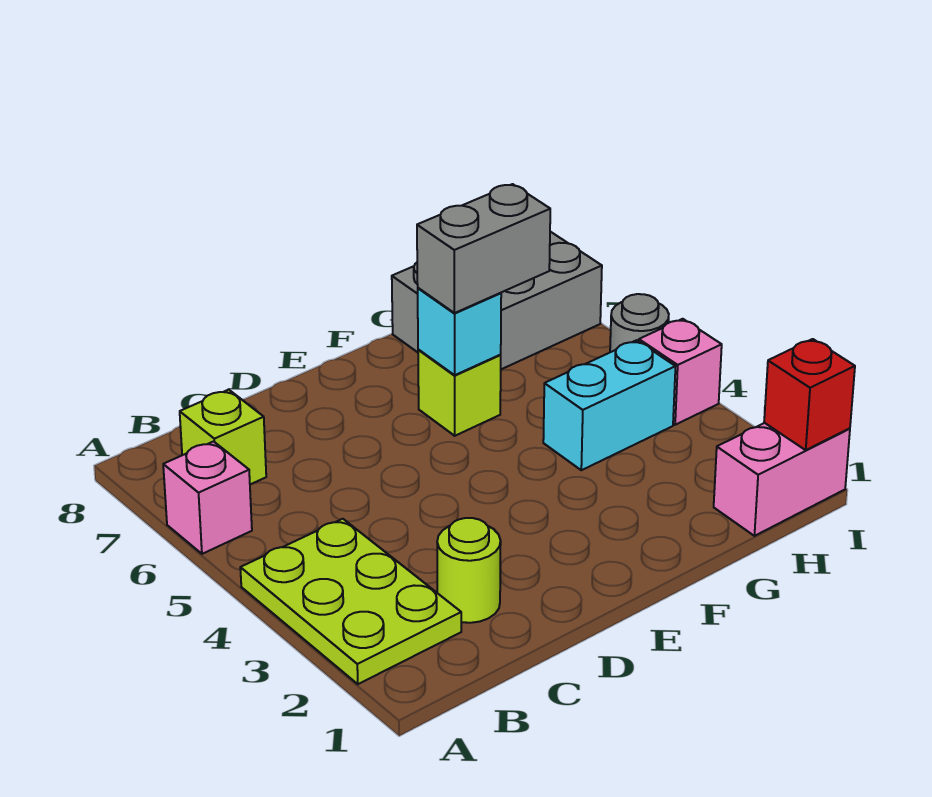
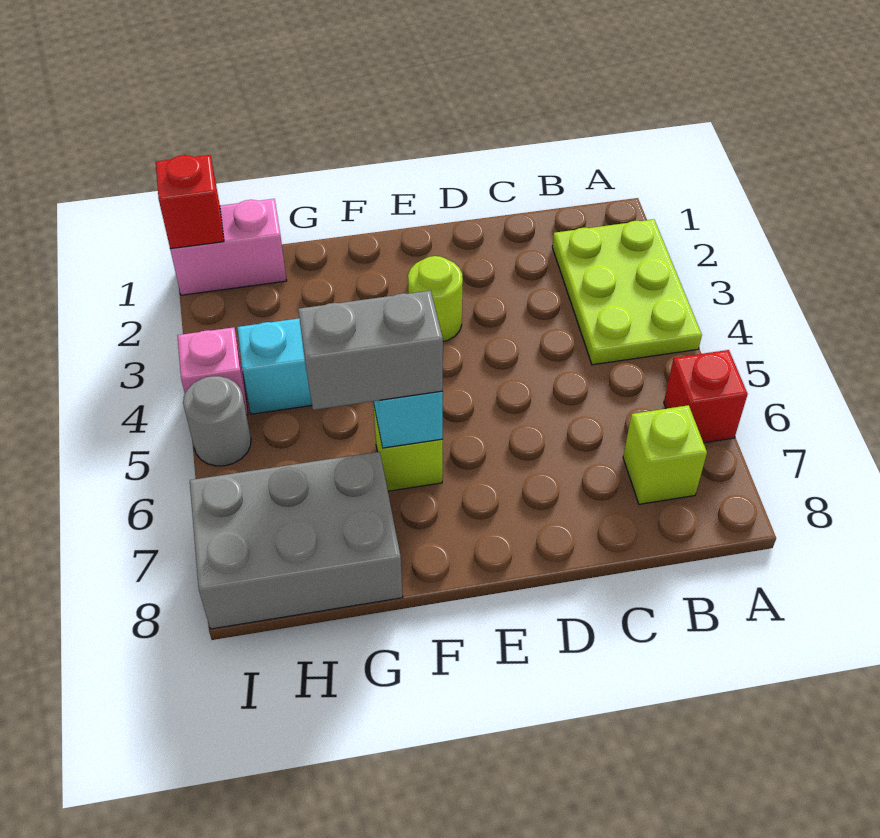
pink brick A6 level 1 -> red brick A6 level 1
lime round brick C2 level 1 -> lime round brick E3 level 1

